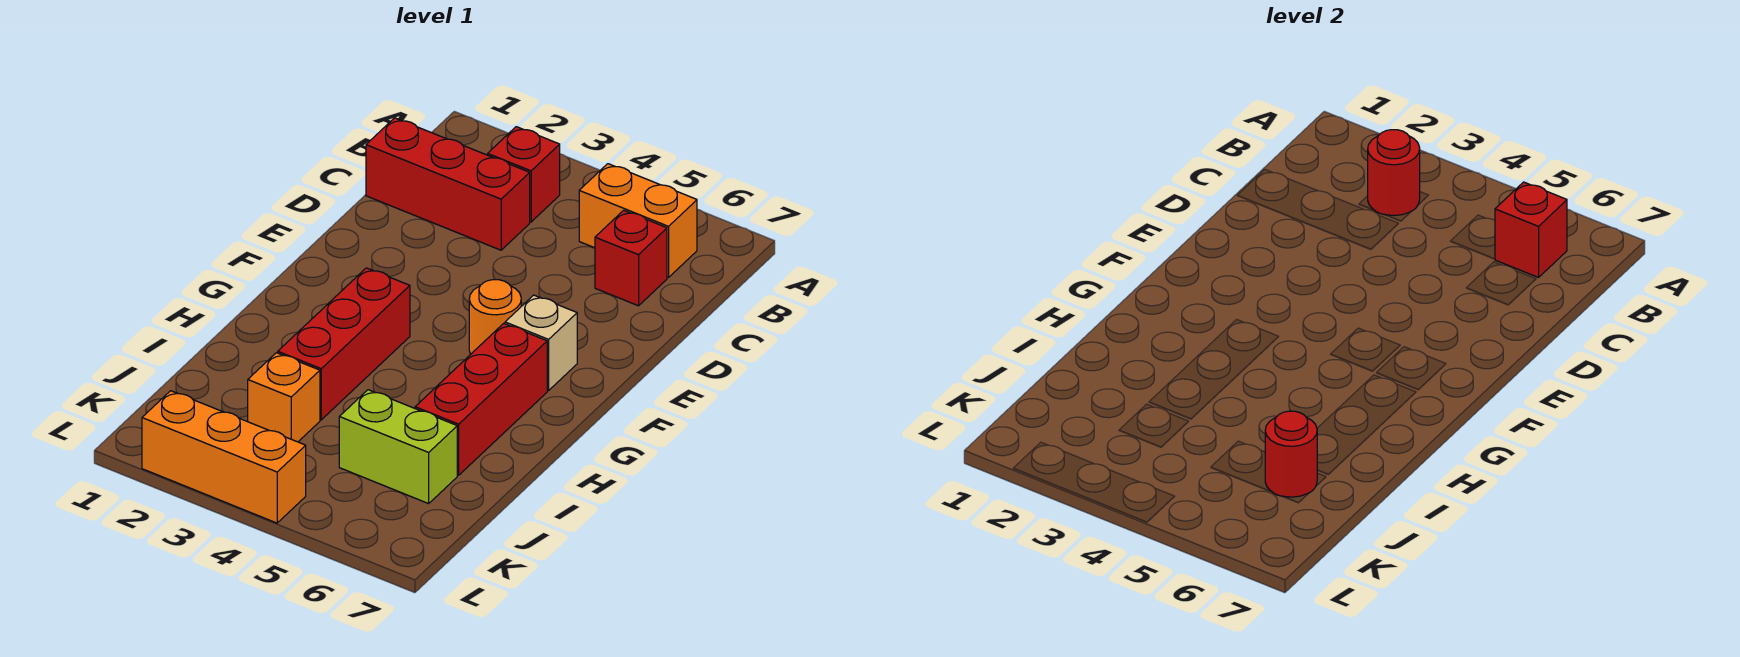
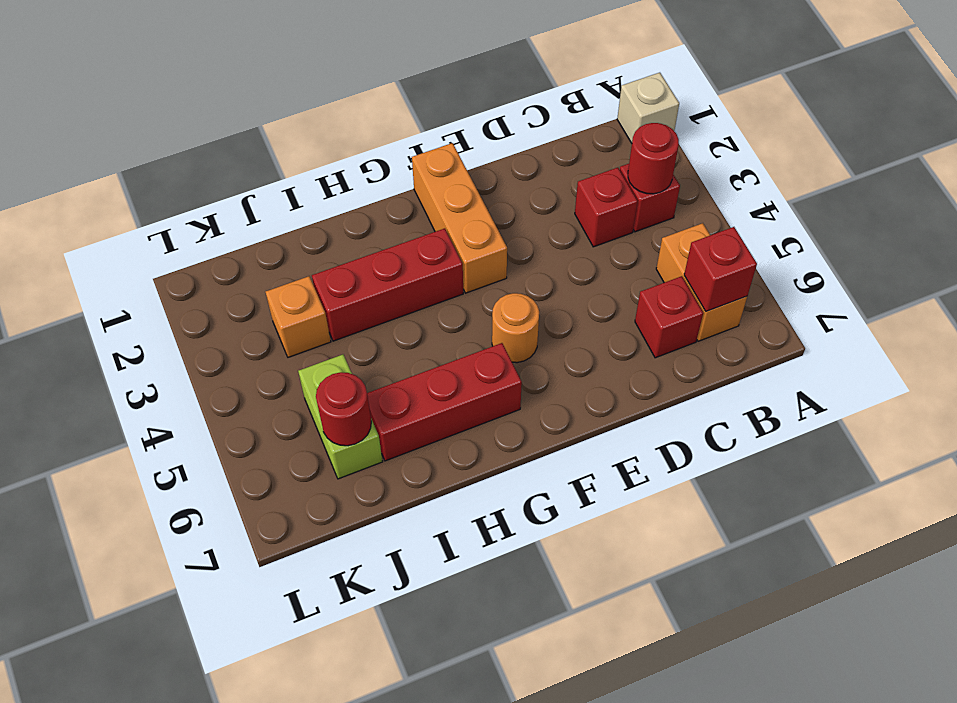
red brick C1:C3 level 1 -> red brick C3 level 1
tan brick F6 level 1 -> tan brick A1 level 1
orange brick L2:L4 level 1 -> orange brick F1:F3 level 1

